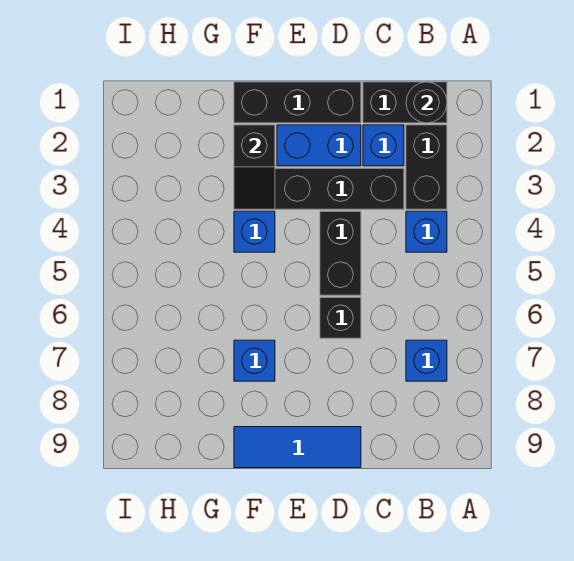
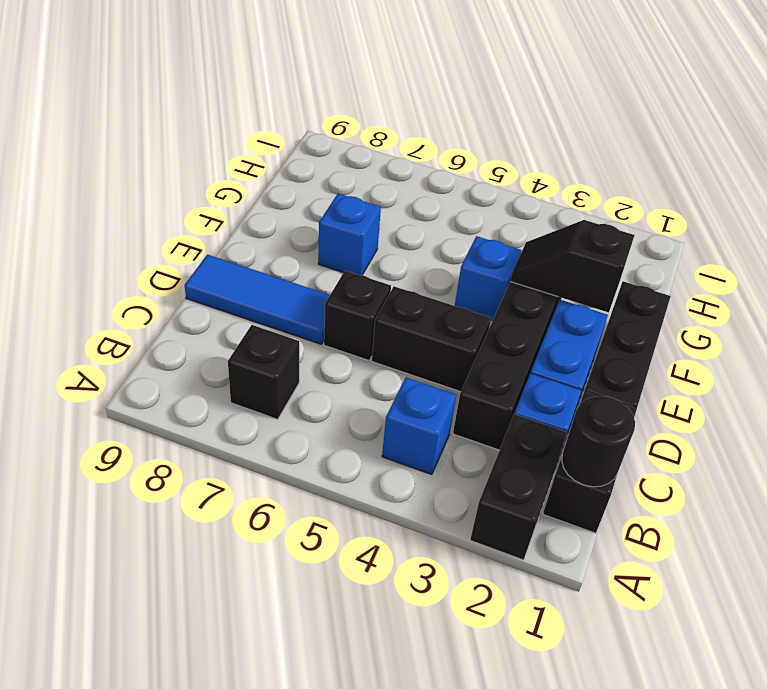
black brick B2:B3 level 1 -> black brick A2:B2 level 1
blue brick B7 level 1 -> black brick B7 level 1
blue tile D9:F9 level 1 -> blue tile D7:D9 level 1

